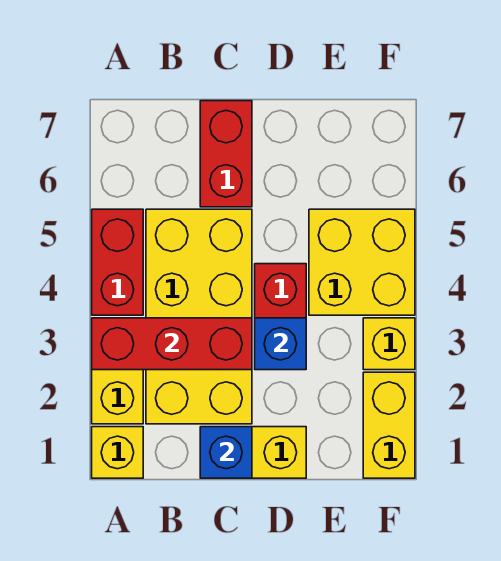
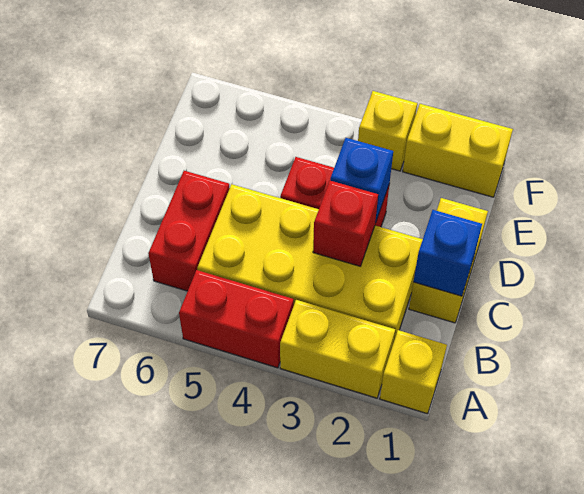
red brick A3:C3 level 2 -> red brick C3 level 2
red brick C6:C7 level 1 -> red brick B6:C6 level 1
yellow brick E4:F5 level 1 -> none

